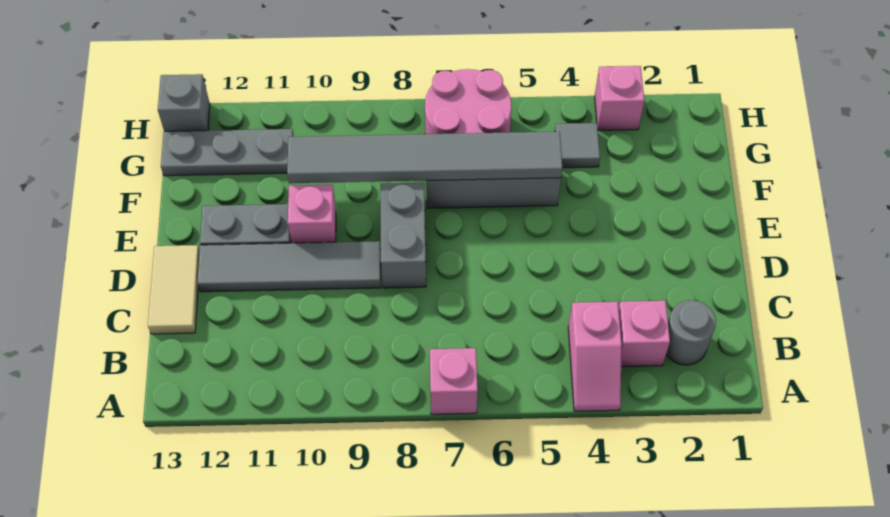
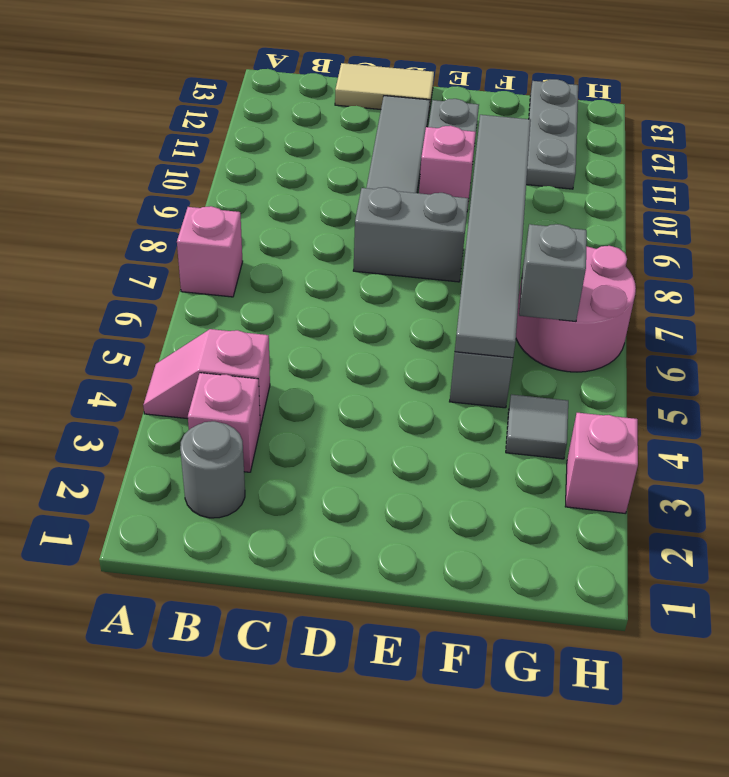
grey brick H13 level 1 -> grey brick G6 level 2

